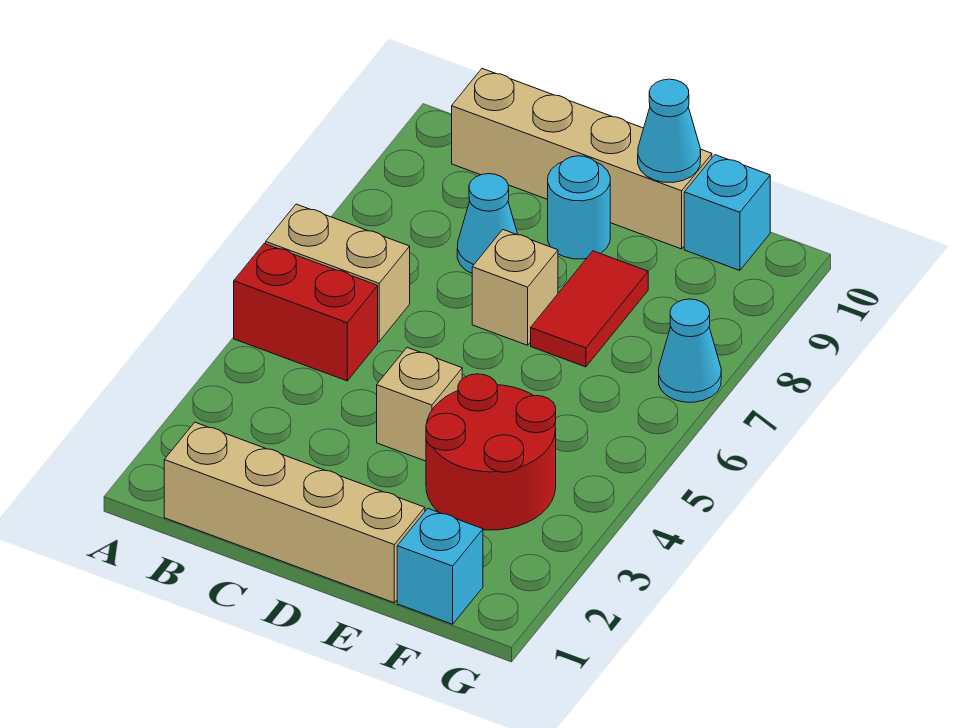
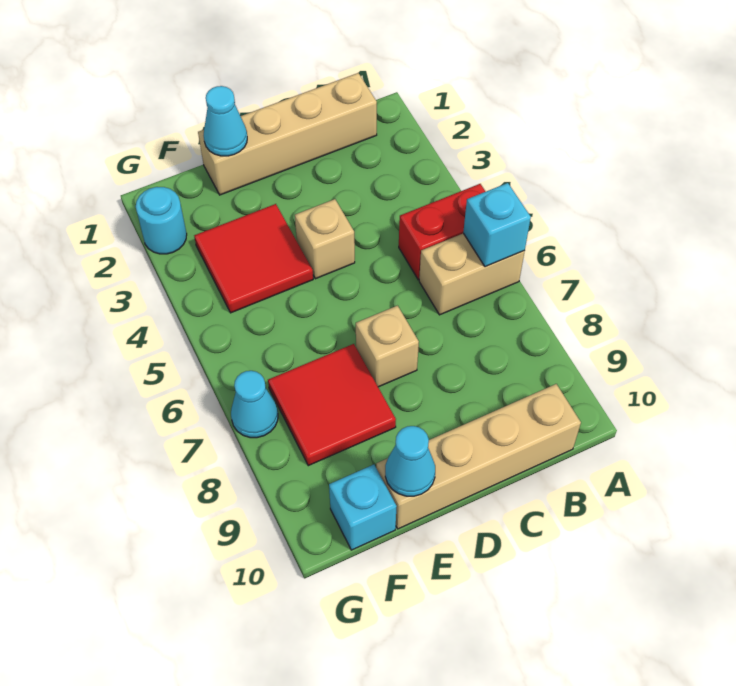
cyan cone C8 level 1 -> cyan cone E1 level 2
cyan round brick D9 level 1 -> cyan round brick G2 level 1
red round brick E3:F4 level 1 -> red tile E3:F4 level 1
red tile E7:E8 level 1 -> red tile E7:F8 level 1
cyan brick F1 level 1 -> cyan brick A6 level 2

